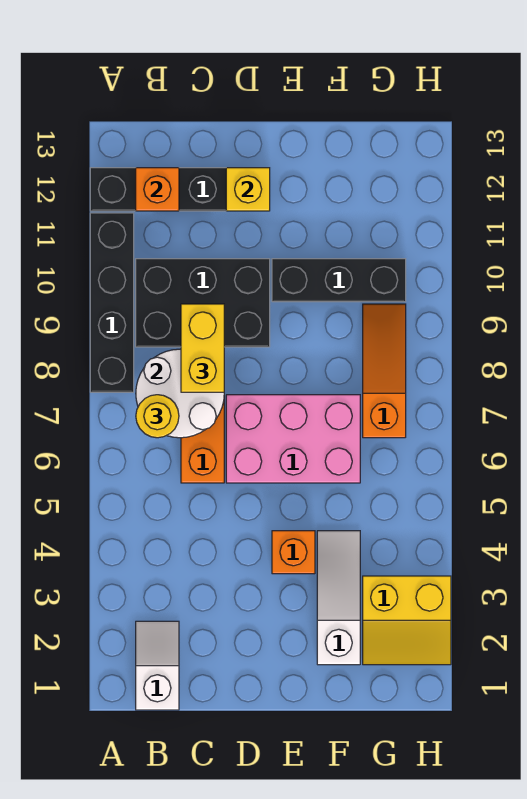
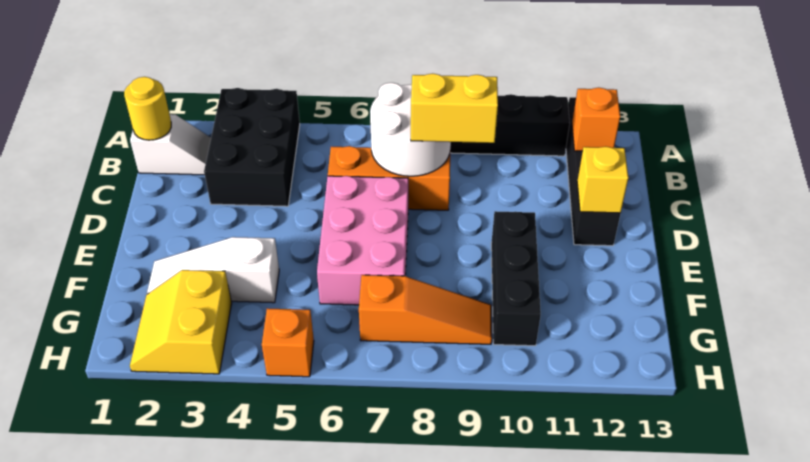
yellow round brick B7 level 3 -> yellow round brick B1 level 2
black brick B9:D10 level 1 -> black brick A3:C4 level 1
orange brick E4 level 1 -> orange brick H5 level 1
white slope F2:F4 level 1 top 2 -> white slope F2:F4 level 1 top 4

